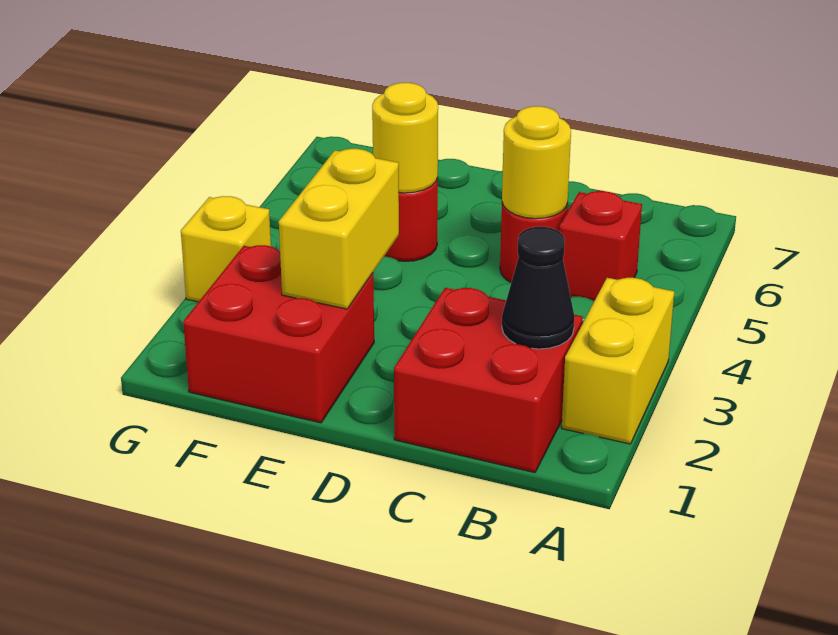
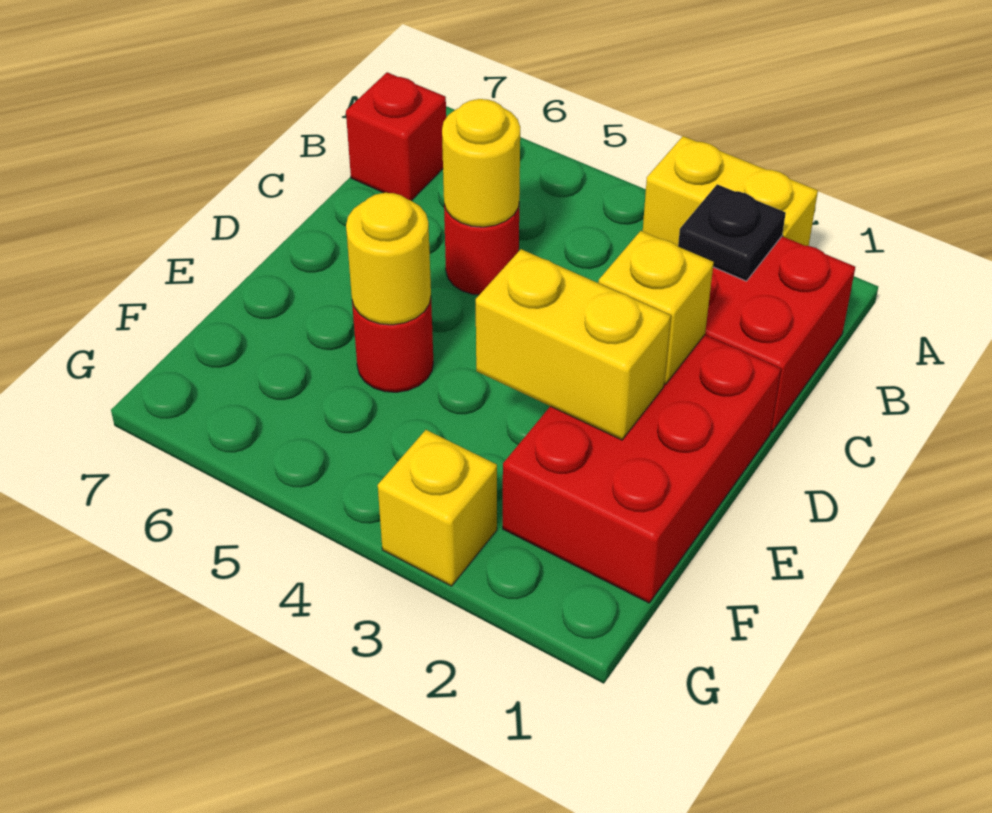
black cone B2 level 2 -> black plate B2 level 2
red brick B5 level 1 -> red brick B7 level 1
none -> yellow brick D2 level 2
red brick E1:F2 level 1 -> red brick D1:F2 level 1

